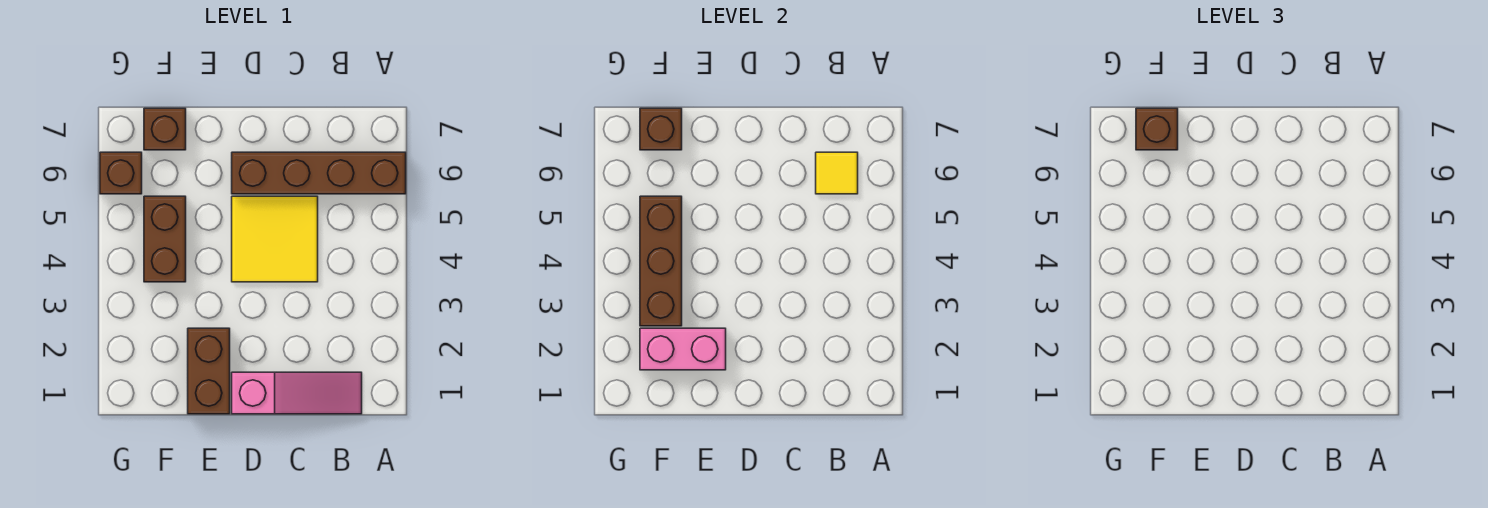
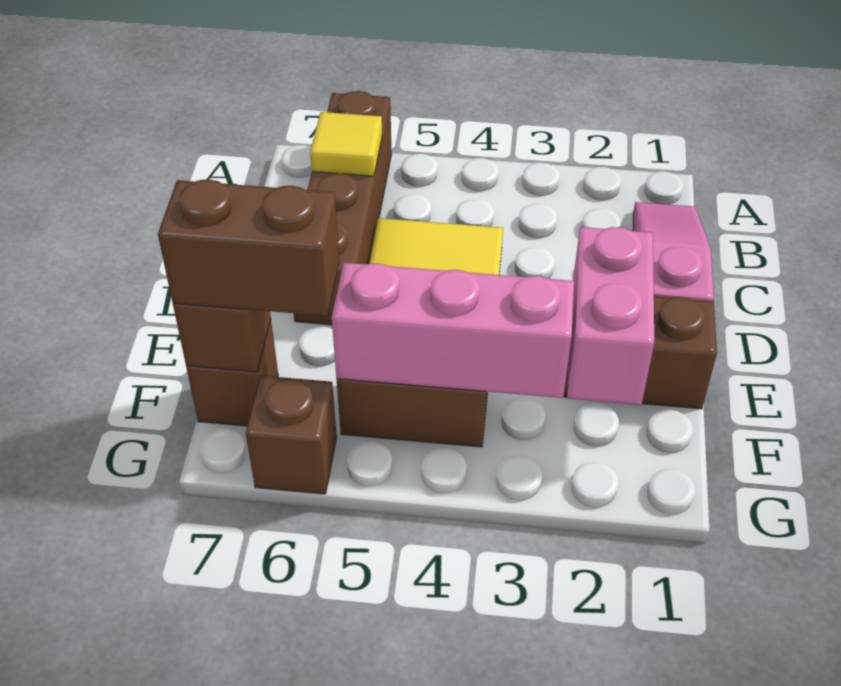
brown brick F3:F5 level 2 -> pink brick F3:F5 level 2
brown brick F7 level 3 -> brown brick F6:F7 level 3

